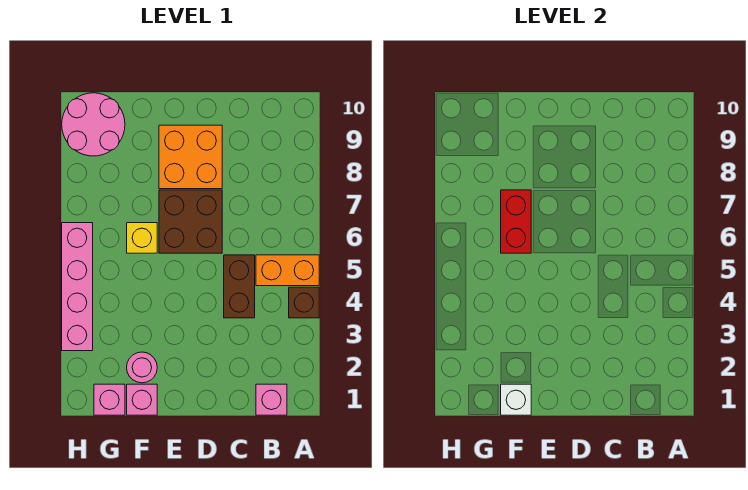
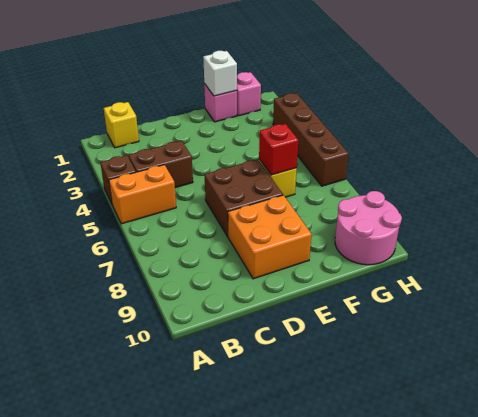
pink brick B1 level 1 -> yellow brick B1 level 1
brown brick C4:C5 level 1 -> brown brick B4:C4 level 1
pink round brick F2 level 1 -> none
red brick F6:F7 level 2 -> red brick F6 level 2
pink brick H3:H6 level 1 -> brown brick H3:H6 level 1

